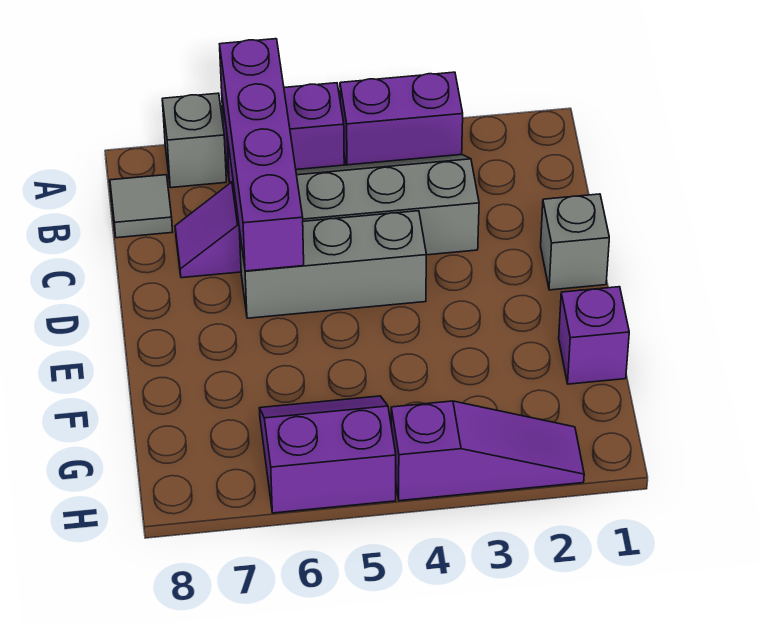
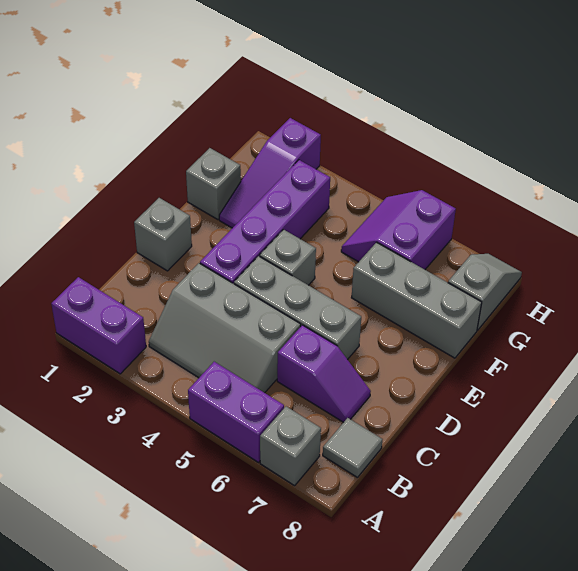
purple brick A3:A4 level 1 -> purple brick A1:A2 level 1
purple brick A6:D6 level 2 -> purple brick D3:G3 level 1
none -> grey brick E4 level 1
purple brick F1 level 1 -> grey brick F1 level 1
none -> grey brick F6:F8 level 1
purple slope G5:H6 level 1 top H -> purple slope G5:H6 level 1 top 6
none -> grey slope G8:H8 level 1 top G
purple slope H2:H4 level 1 top 4 -> purple slope F2:H2 level 1 top H

